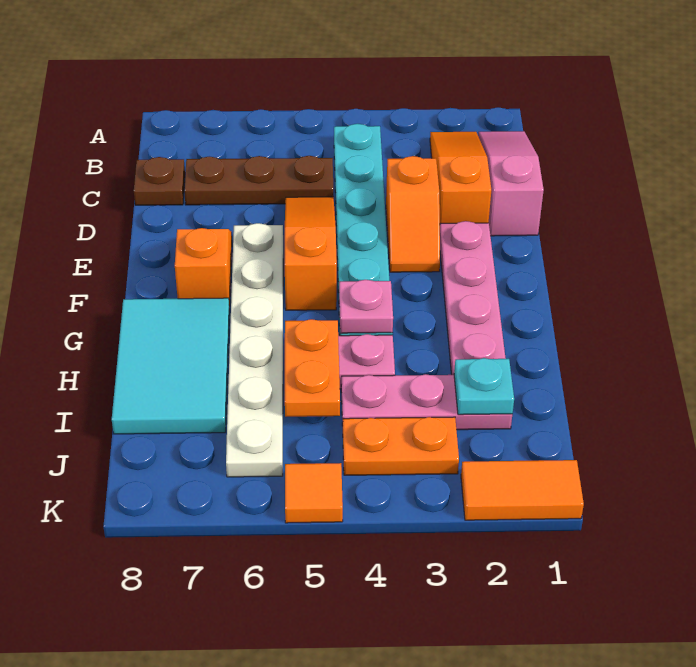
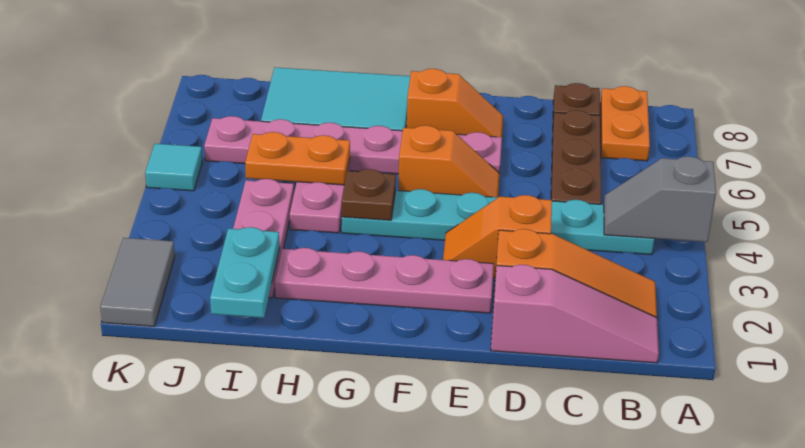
none -> grey slope A4:B4 level 2 top A
orange slope D5:F5 level 1 top F -> orange slope E5:F5 level 1 top F
white plate E6:J6 level 1 -> pink plate E6:J6 level 1
pink plate G4 level 2 -> brown plate G4 level 2
cyan plate I2 level 2 -> cyan plate I1:I2 level 2
orange plate J3:J4 level 1 -> orange plate B7:B8 level 1
orange tile K1:K2 level 1 -> grey tile K1:K2 level 1
orange tile K5 level 1 -> cyan tile K5 level 1

